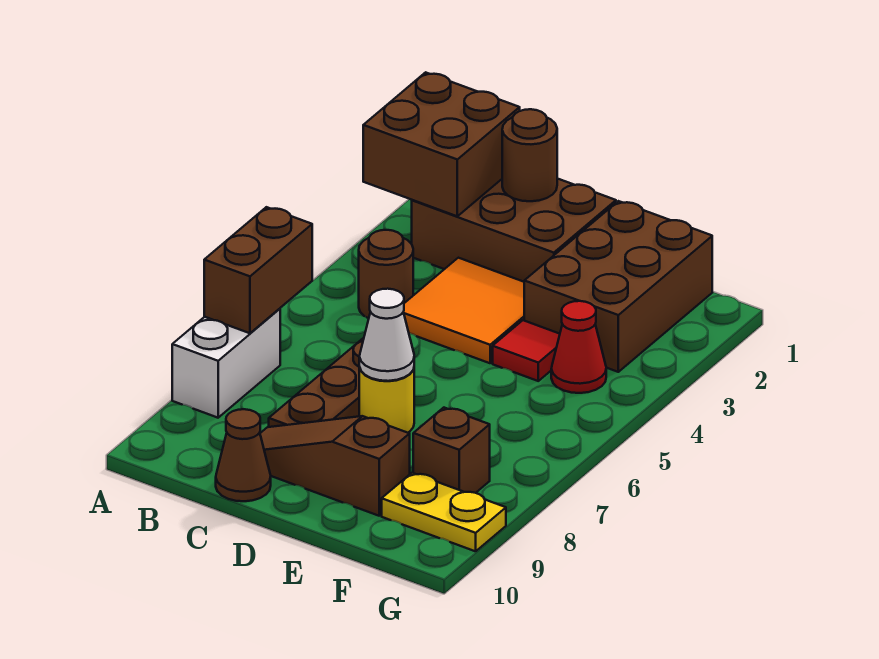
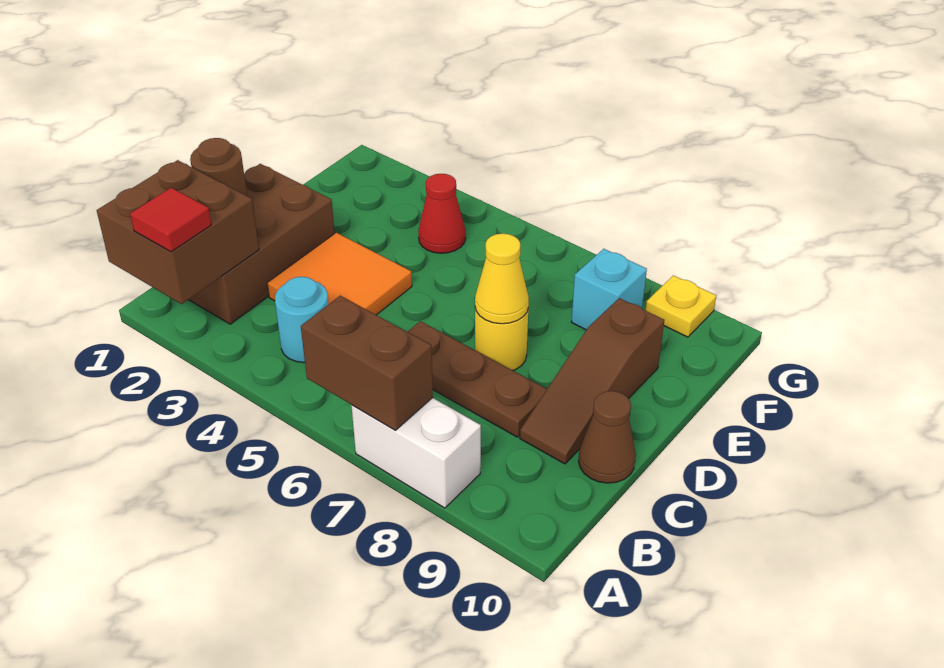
brown round brick B4 level 1 -> cyan round brick B4 level 1
white cone D7 level 2 -> yellow cone D7 level 2
brown brick E1:F3 level 1 -> none
red tile E4 level 1 -> red tile A2 level 3
brown brick F8 level 1 -> cyan brick F8 level 1
yellow plate F9:G9 level 1 -> yellow plate G9 level 1

